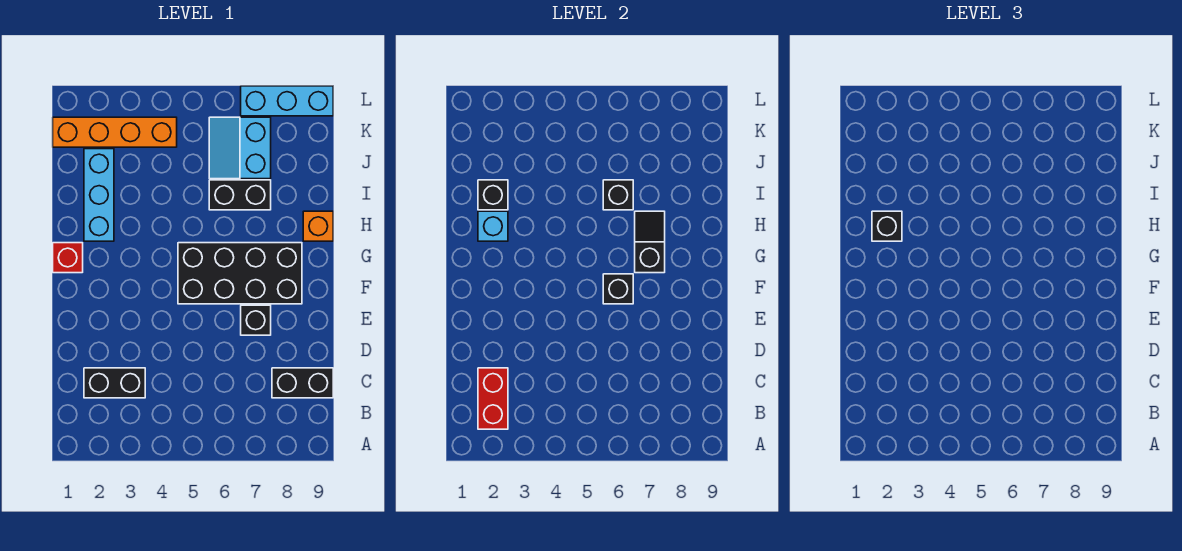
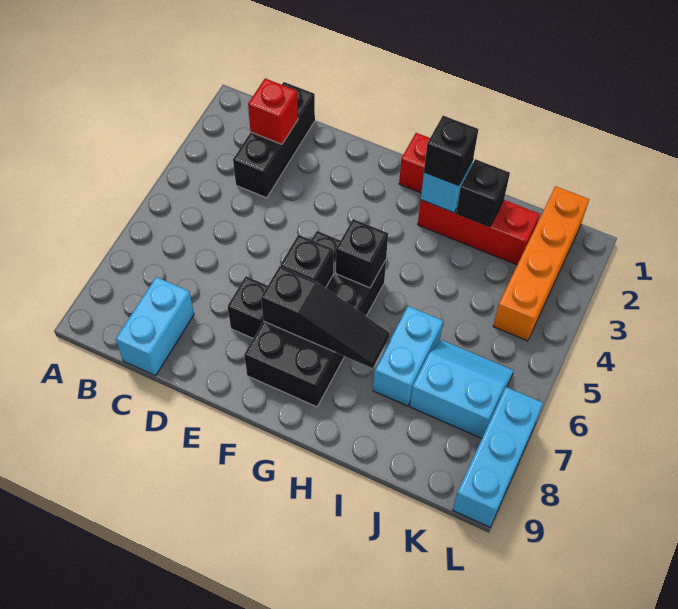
red brick B2:C2 level 2 -> red brick C2 level 2
black brick C2:C3 level 1 -> black brick C1:C3 level 1
black brick C8:C9 level 1 -> cyan brick C8:C9 level 1
black slope G7:H7 level 2 top G -> black slope F7:H7 level 2 top F
cyan brick H2:J2 level 1 -> red brick H2:J2 level 1
orange brick H9 level 1 -> none
black brick I6:I7 level 1 -> cyan brick I6:I7 level 1
black brick I6 level 2 -> black brick G5 level 2

